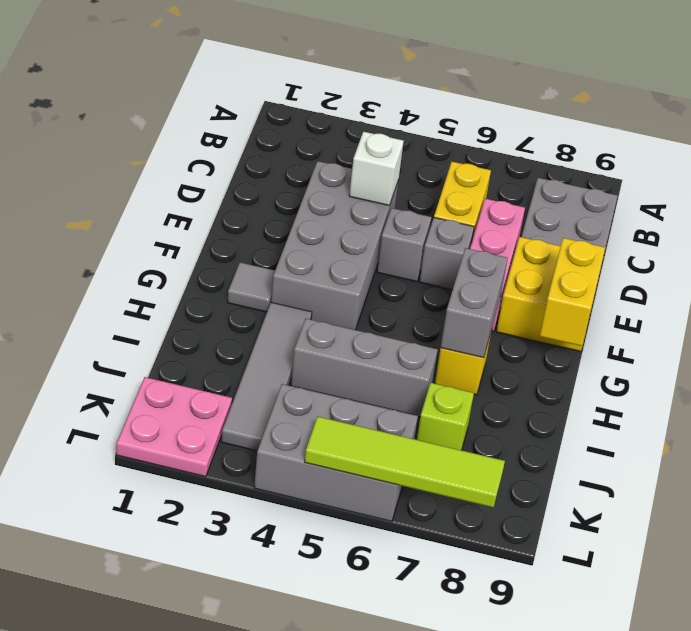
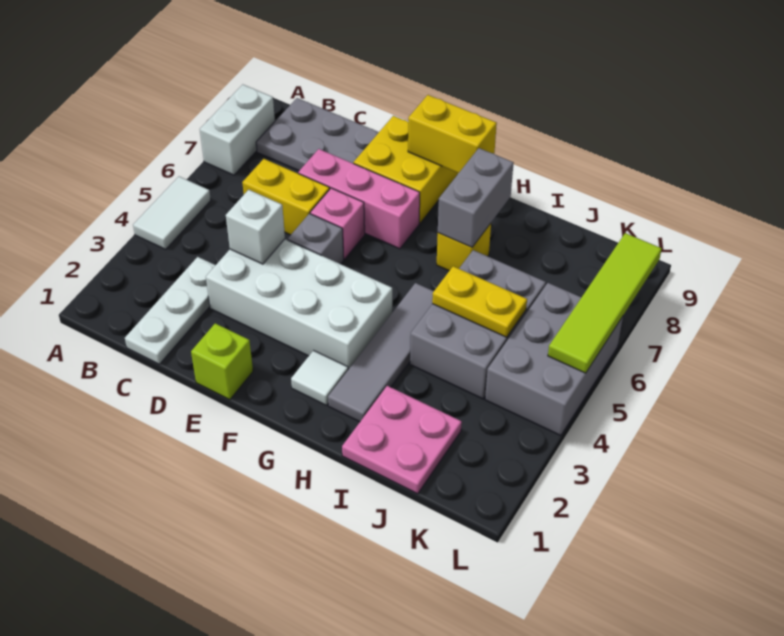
none -> white tile A4:A5 level 1
none -> white brick A7:A8 level 1
none -> white plate C1:C3 level 1
grey brick D3:G4 level 1 -> white brick D3:G4 level 1
grey brick E6 level 1 -> pink brick E6 level 1
grey tile G2 level 1 -> white tile G2 level 1
grey brick G7:H7 level 2 -> grey brick H7:H8 level 2
grey tile H3:K3 level 1 -> grey tile H2:H5 level 1
grey brick I4:I6 level 1 -> grey brick I4:J6 level 1
none -> yellow plate I5:J5 level 2
lime brick J7 level 1 -> lime brick E1 level 1
pink plate K1:L2 level 1 -> pink plate I1:J2 level 1

